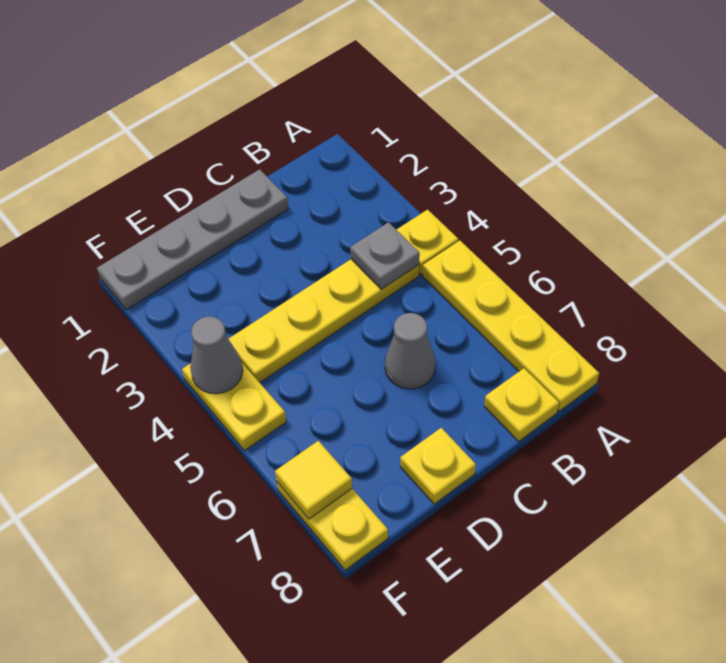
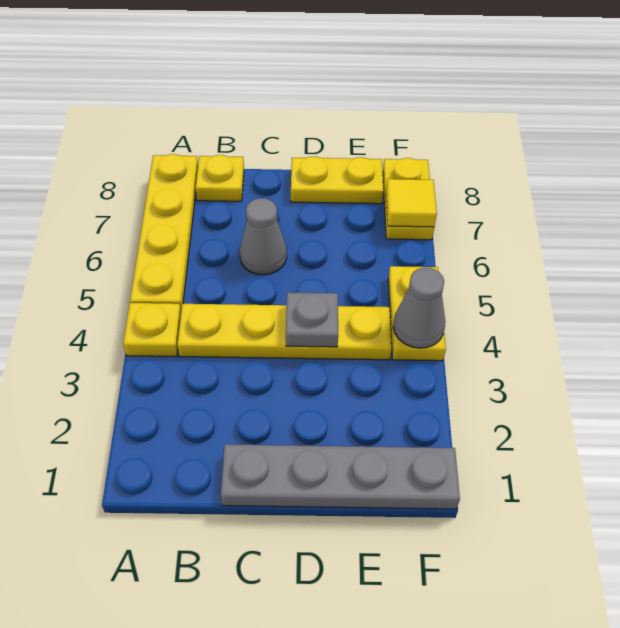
grey plate B4 level 2 -> grey plate D4 level 2
yellow plate D8 level 1 -> yellow plate D8:E8 level 1

